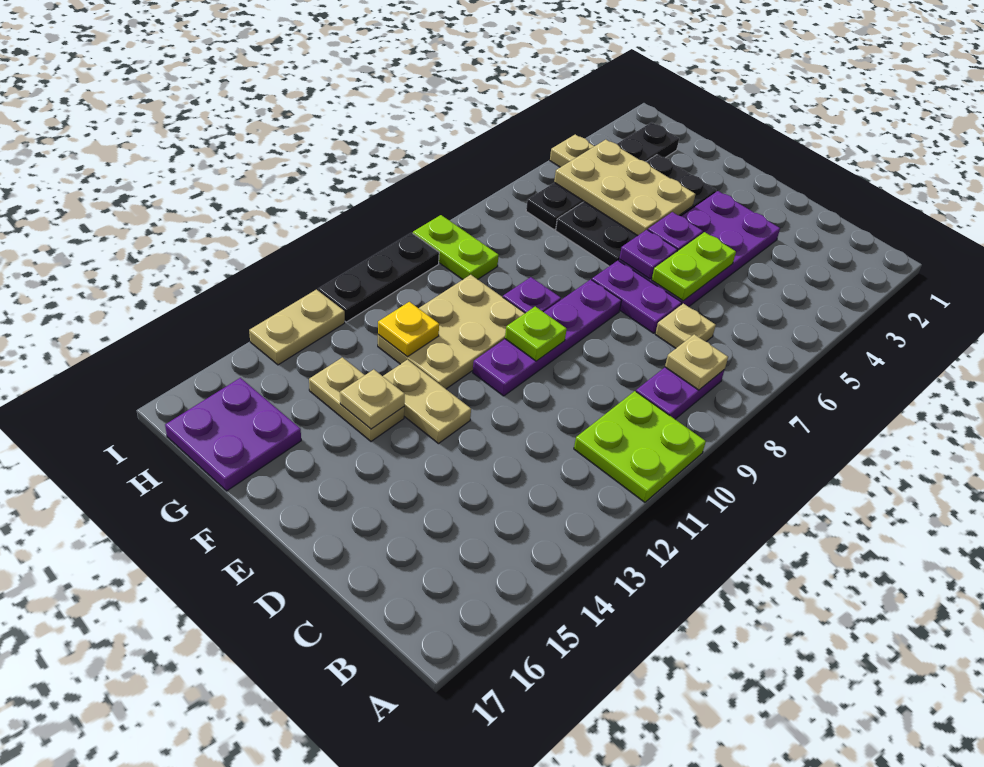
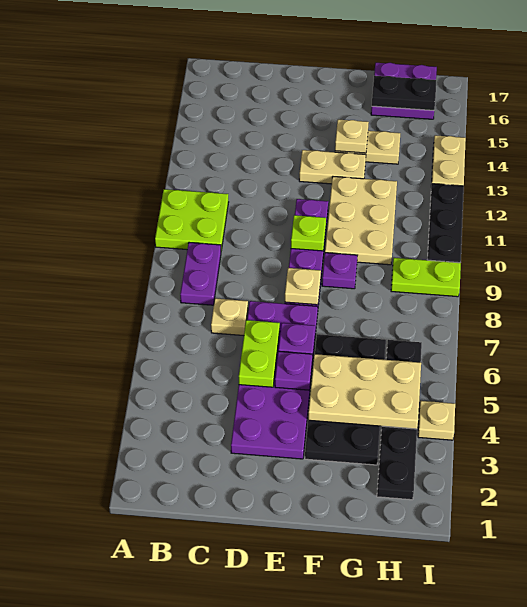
tan plate B8 level 2 -> tan plate E8 level 2
yellow plate G12 level 2 -> none
none -> black plate G16:H16 level 2

